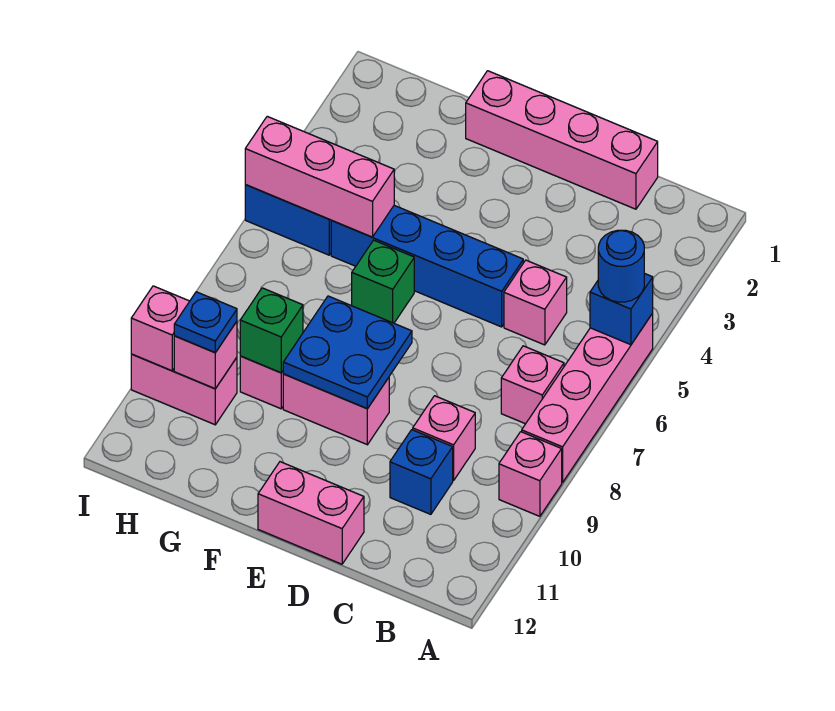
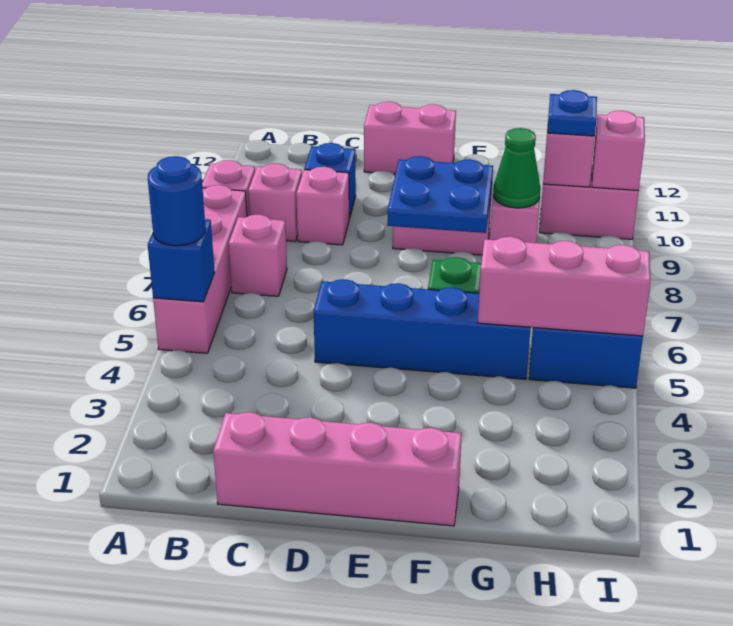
pink brick C5 level 1 -> pink brick B9 level 1
green brick G9 level 2 -> green cone G9 level 2

